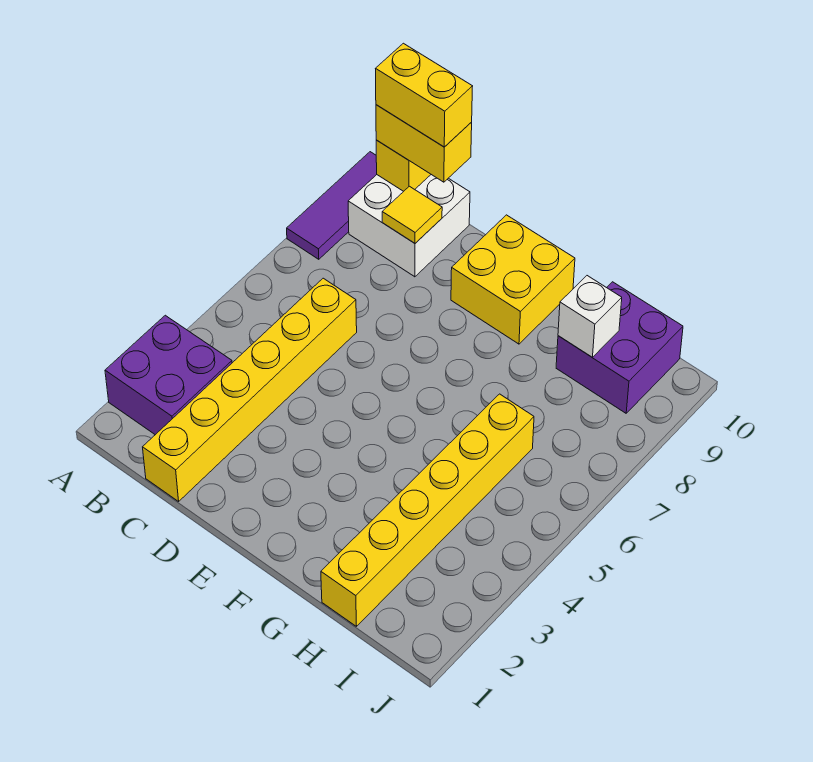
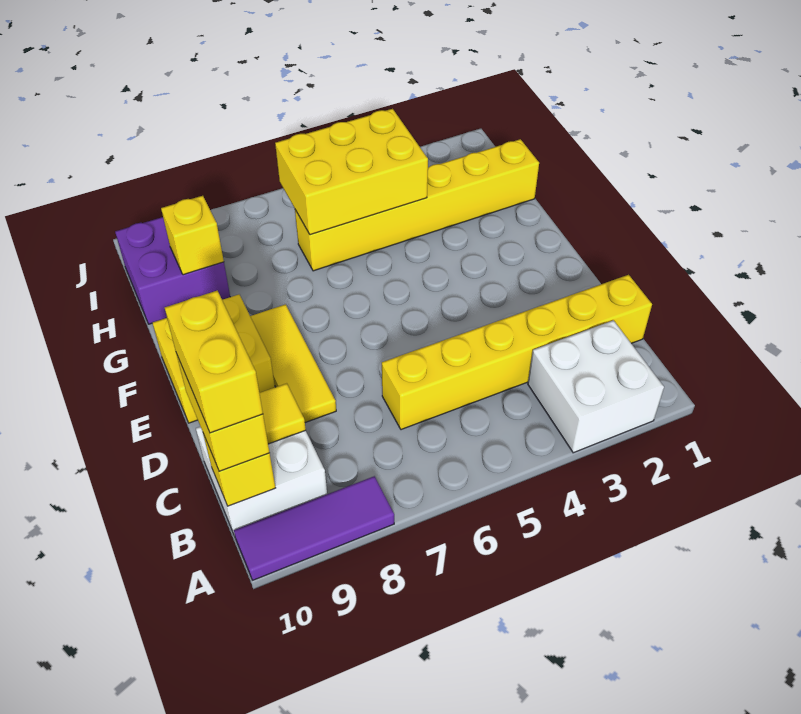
purple brick A2:B3 level 1 -> white brick A2:B3 level 1
none -> yellow tile D8:F8 level 1
none -> yellow brick H4:I6 level 2
white brick H9 level 2 -> yellow brick H9 level 2

